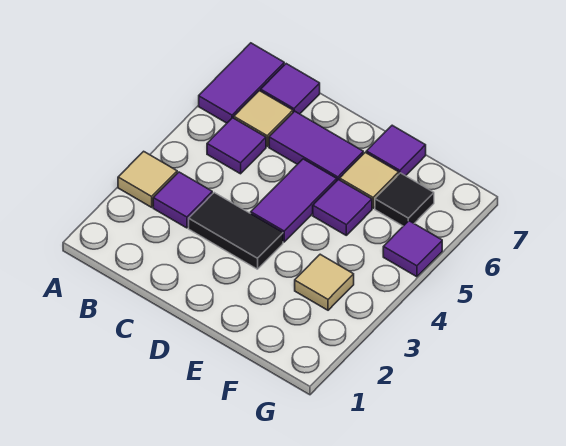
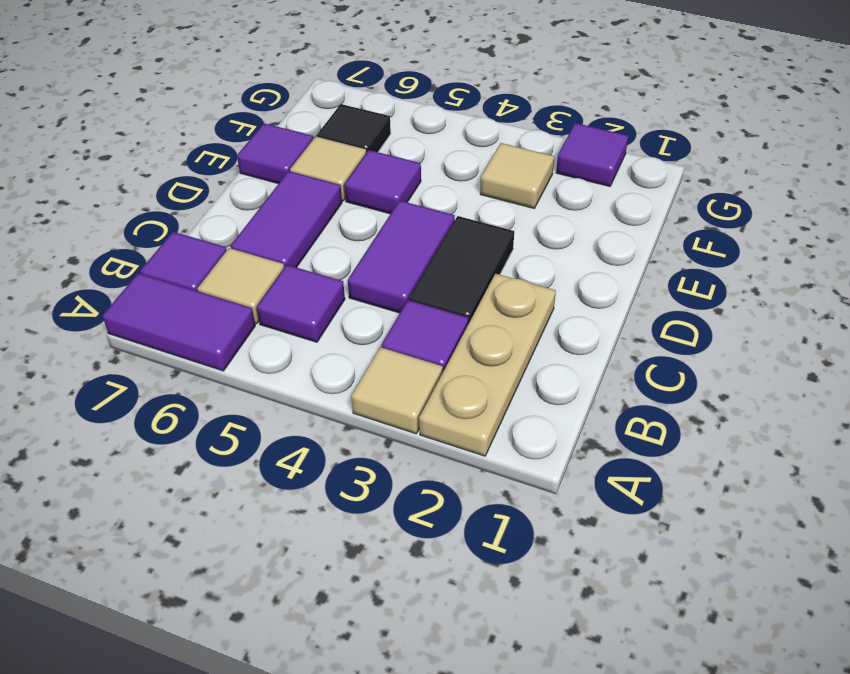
none -> tan plate A2:C2 level 1
purple tile D4:D5 level 1 -> purple tile C4:D4 level 1
purple tile G5 level 1 -> purple tile G2 level 1

